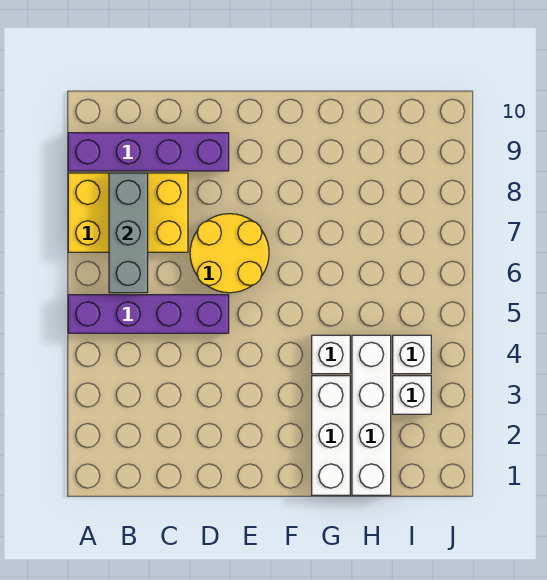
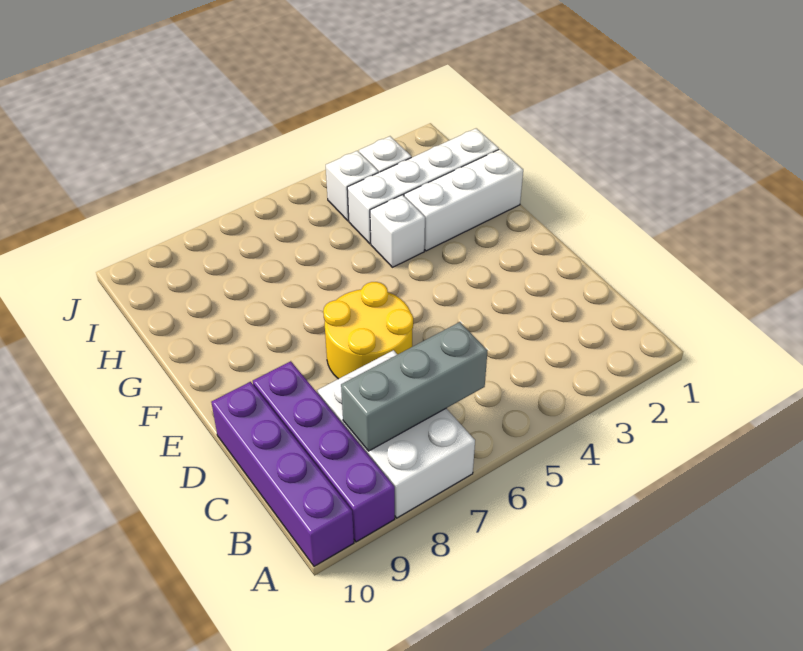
purple brick A5:D5 level 1 -> purple brick A10:D10 level 1
yellow brick A7:C8 level 1 -> white brick A7:C8 level 1

